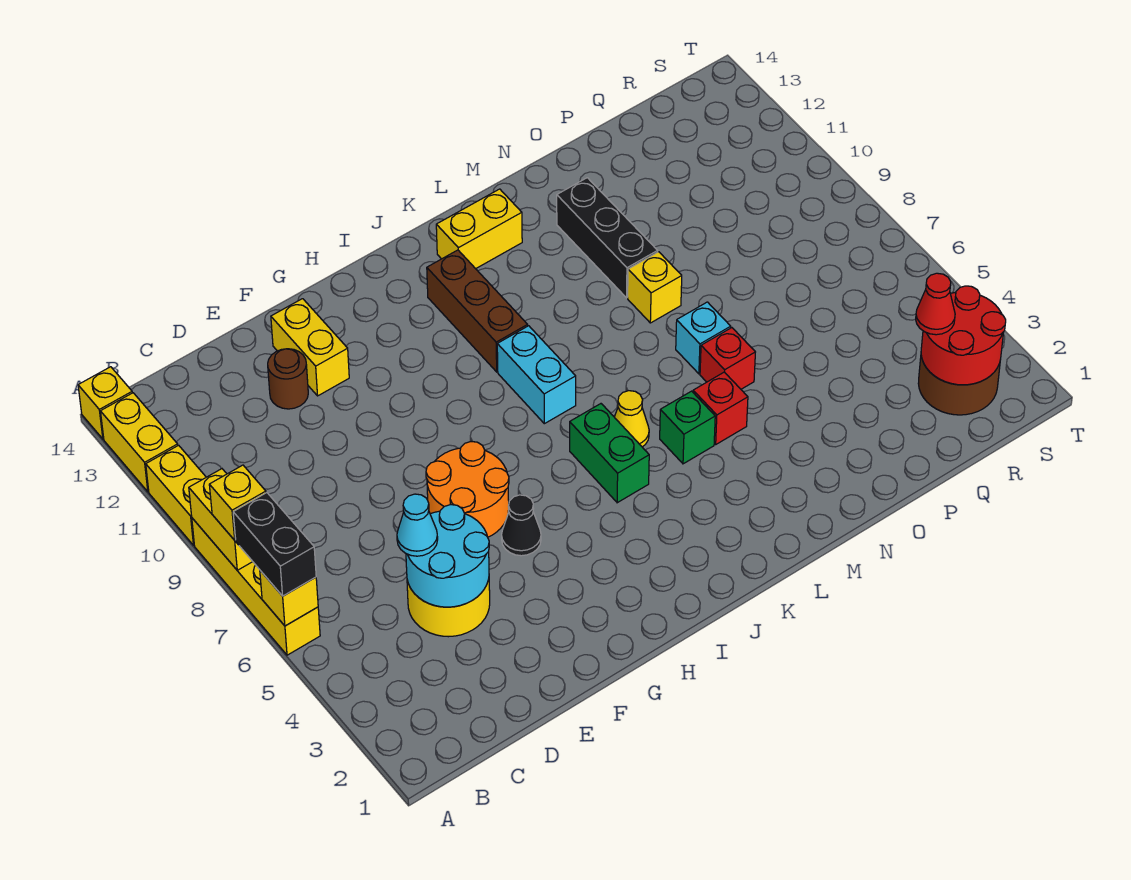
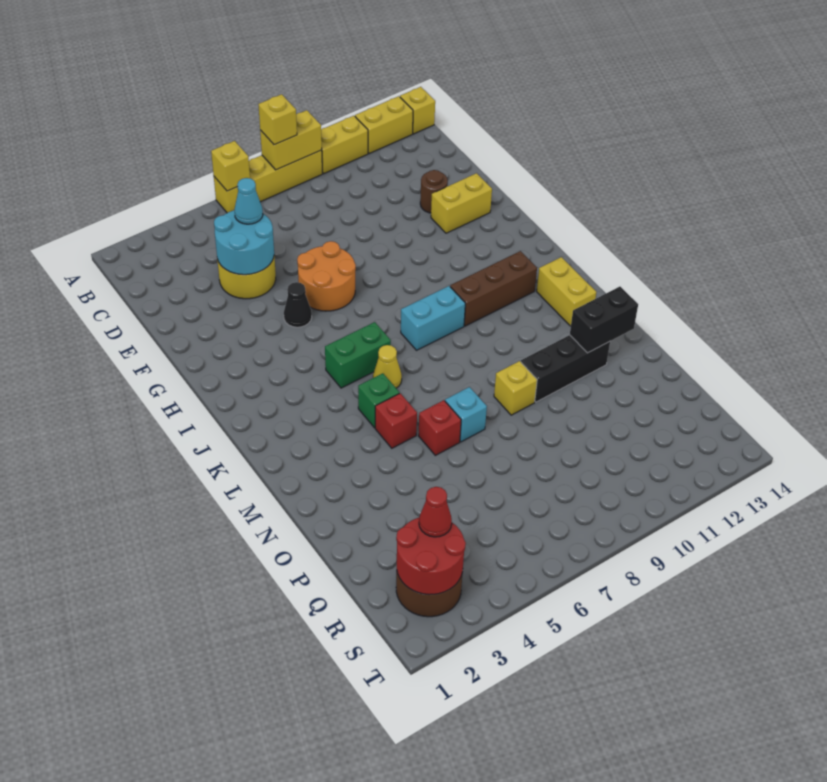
black brick A6:A7 level 3 -> black brick N12:N13 level 2

